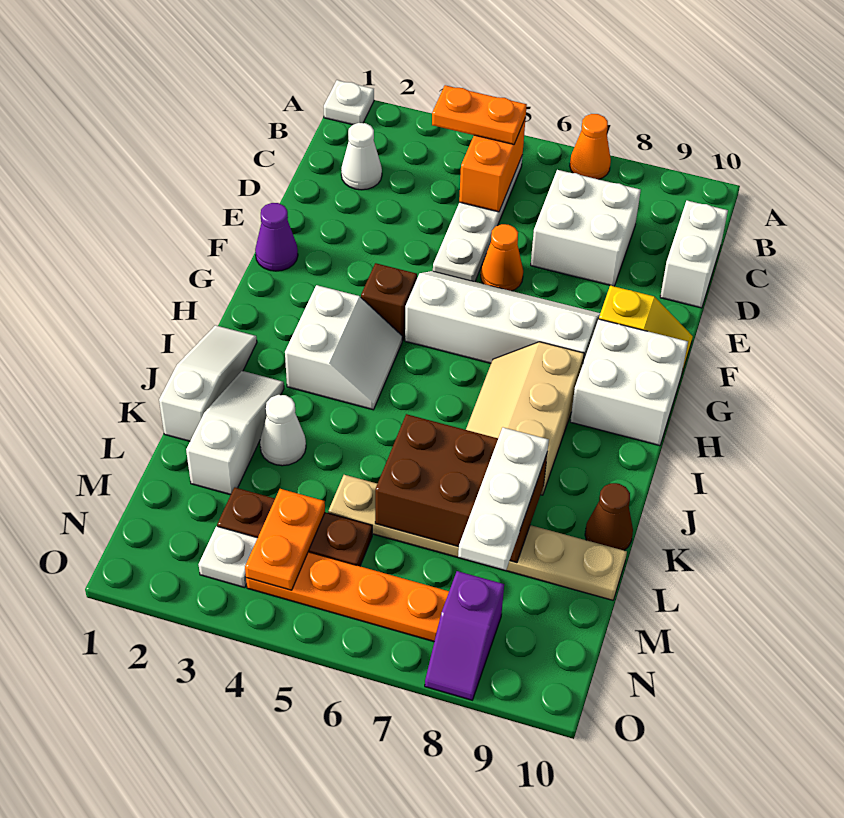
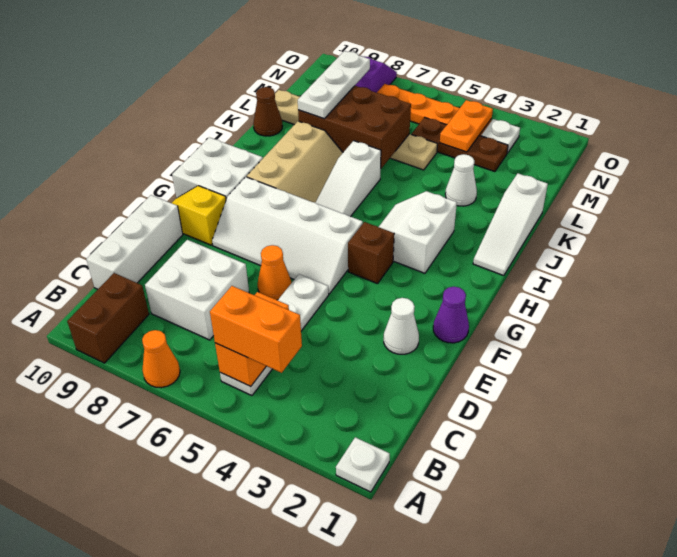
none -> brown brick A9:B9 level 1
orange plate B4:B5 level 3 -> orange brick B4:B5 level 3
white cone C2 level 1 -> white cone E2 level 1
white brick C10:D10 level 1 -> white brick C10:E10 level 1
white slope J2:L2 level 1 top L -> white slope H6:J6 level 1 top J

